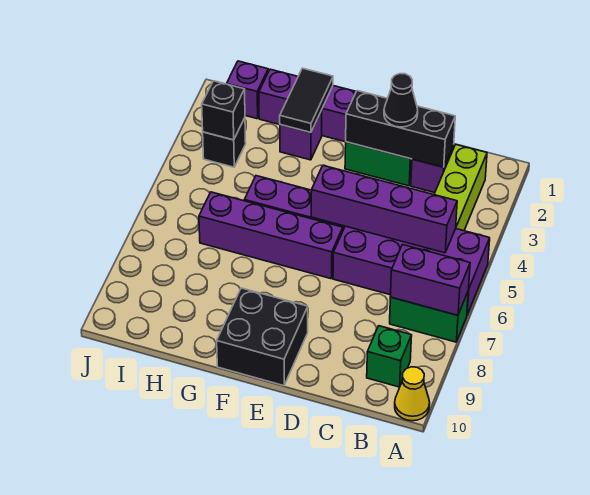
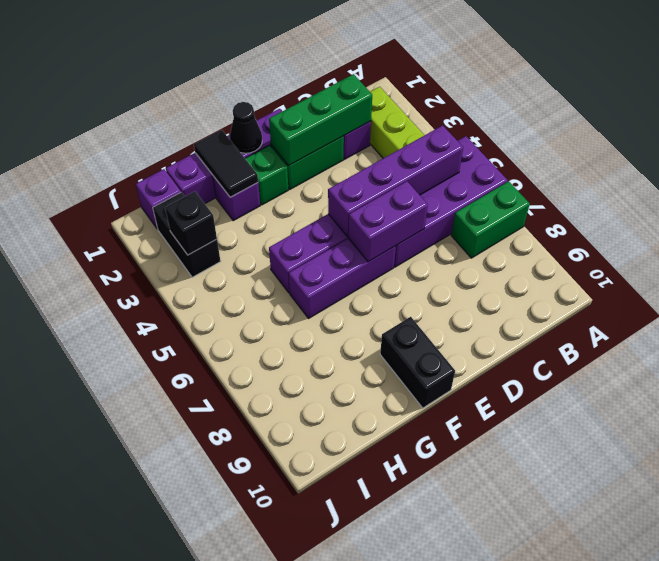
purple brick A7:B7 level 2 -> purple brick D6:E6 level 2
yellow cone A10 level 1 -> none
green brick B9 level 1 -> green brick F2 level 1
black brick C2:E2 level 2 -> green brick C2:E2 level 2
black cone D2 level 3 -> black cone F1 level 2
purple brick E6:H6 level 1 -> purple brick E6:G6 level 1
black brick E9:F10 level 1 -> black brick F9:F10 level 1
black brick I3 level 1 -> black brick I2:I3 level 1

